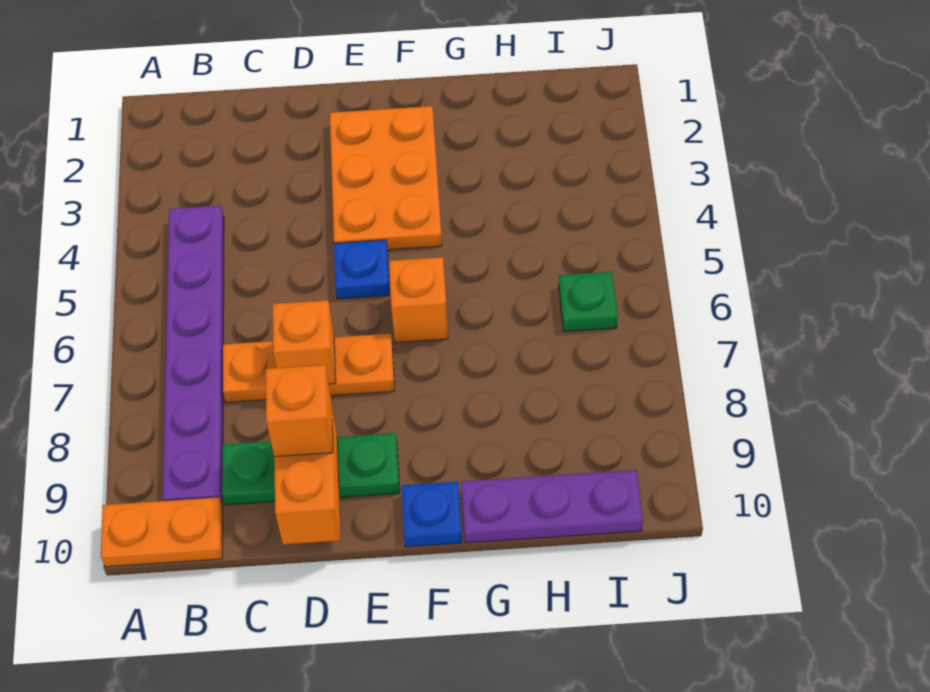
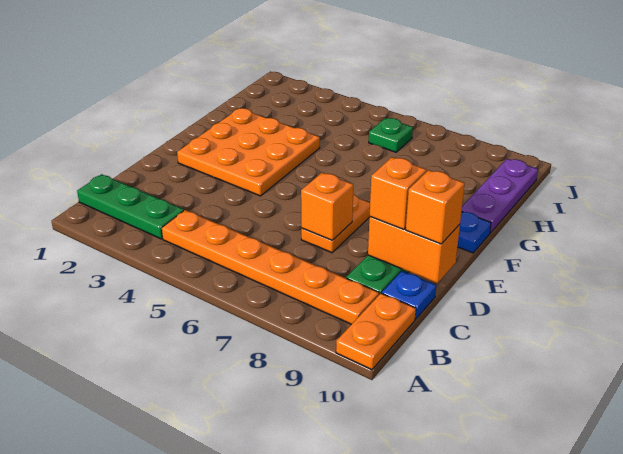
none -> green plate B1:B3 level 1
purple plate B4:B9 level 1 -> orange plate B4:B9 level 1
orange plate C7:E7 level 1 -> orange plate D7:E7 level 1
orange plate E2:F4 level 1 -> orange plate E2:G4 level 1
blue plate E5 level 1 -> blue plate C10 level 1
orange brick F6 level 1 -> orange brick D10 level 3

